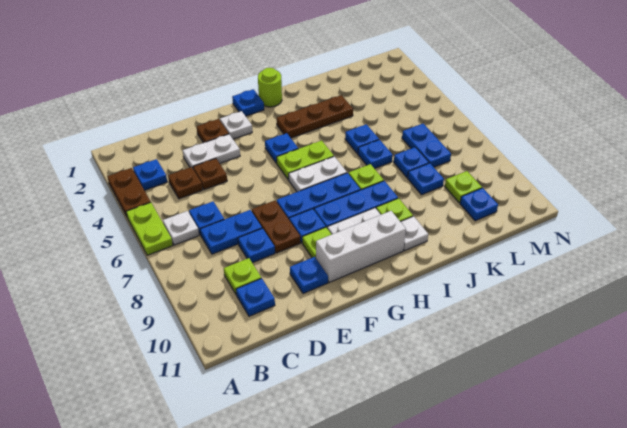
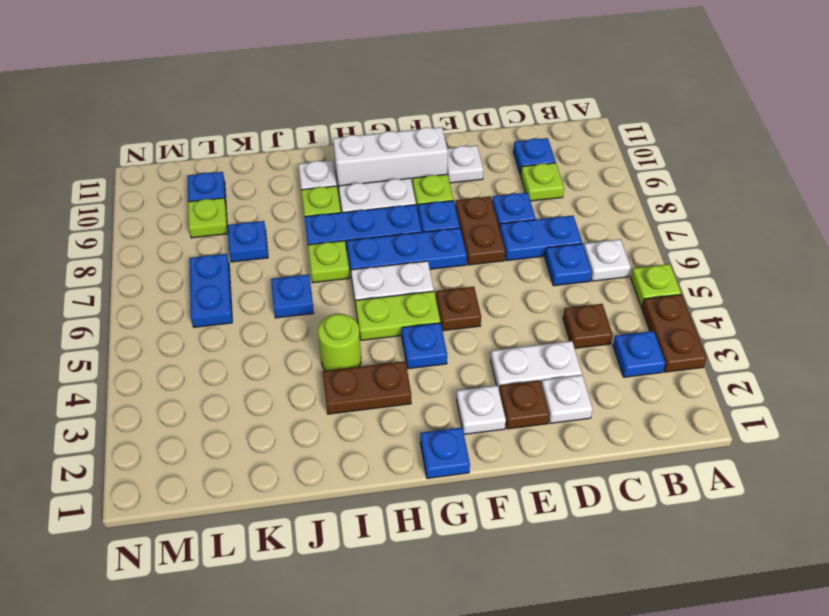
lime plate A5:A6 level 1 -> lime plate A5 level 1
none -> white plate D2 level 1
brown plate D4 level 1 -> brown plate F5 level 1
blue plate E10 level 1 -> white plate E10 level 1
lime round brick H1 level 1 -> lime round brick I4 level 1
brown plate H3:J3 level 1 -> brown plate H3:I3 level 1
blue plate J5 level 1 -> none
blue plate K7 level 1 -> none

